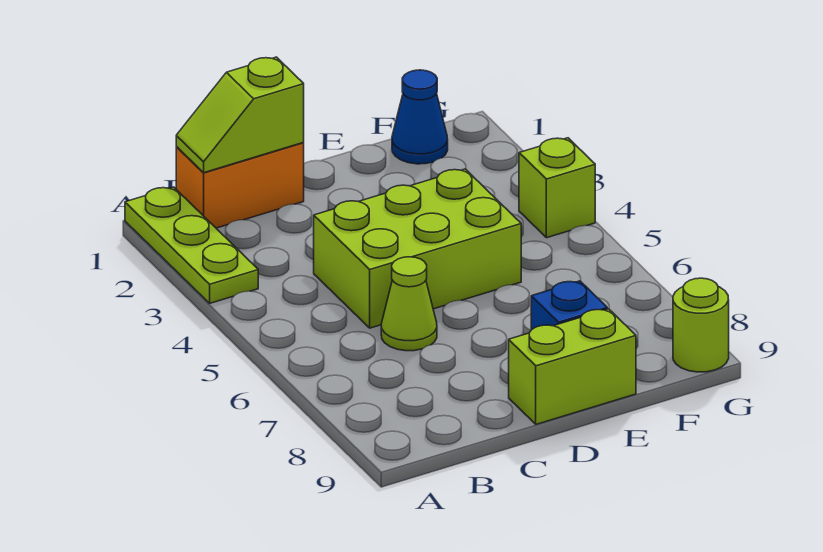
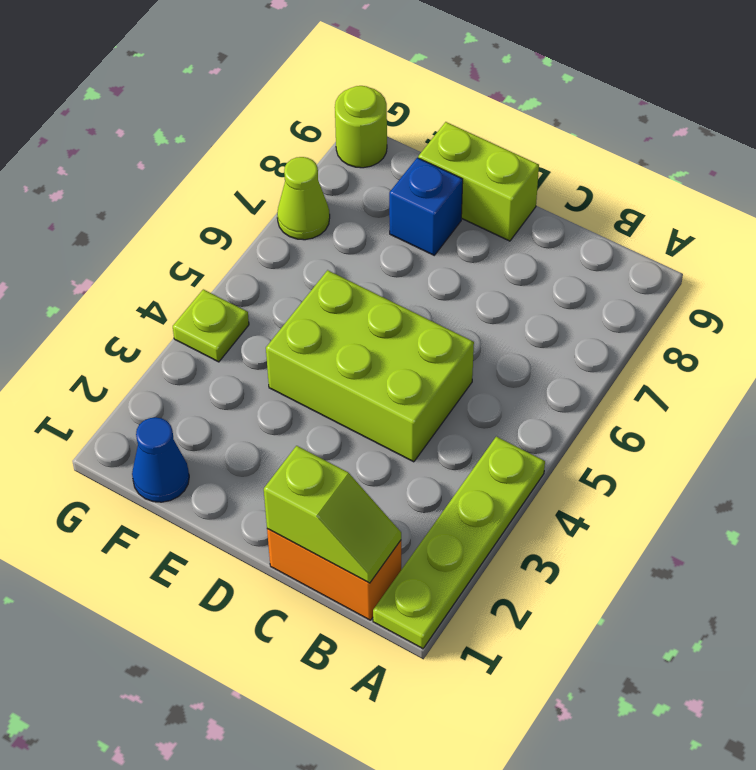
lime plate A1:A3 level 1 -> lime plate A1:A4 level 1
lime cone C6 level 1 -> lime cone G7 level 1
lime brick G4 level 1 -> lime plate G4 level 1

